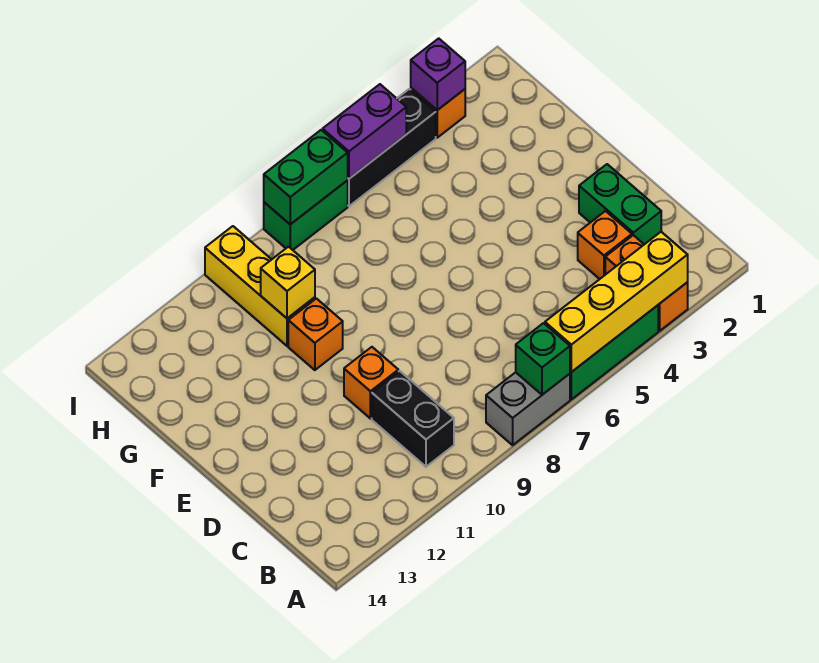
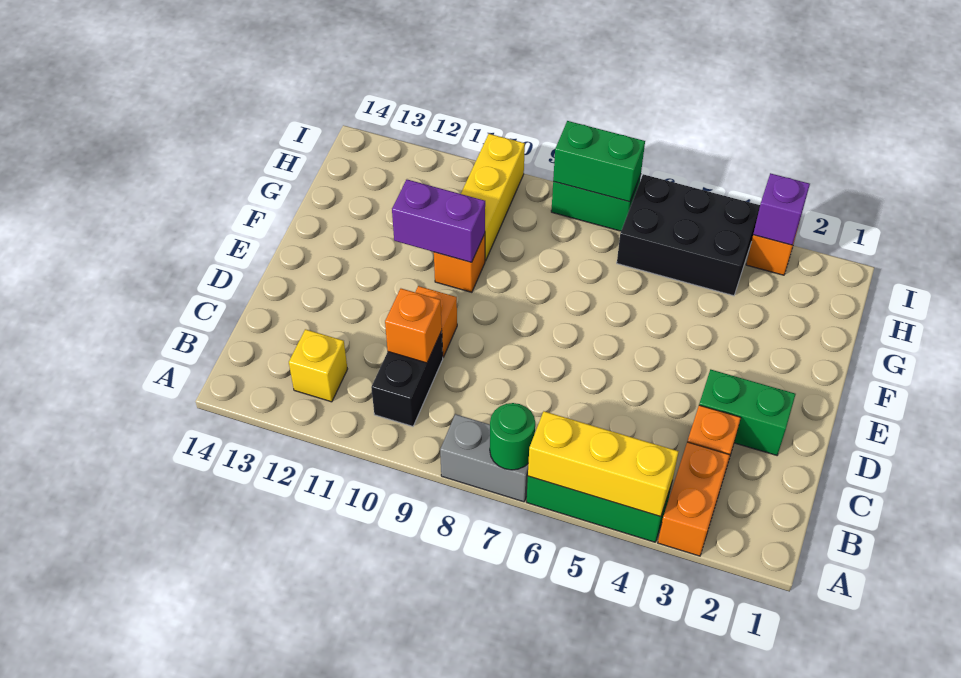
yellow brick A3:A6 level 2 -> yellow brick A4:A6 level 2
green brick A7 level 2 -> green round brick A7 level 2
green brick C2:D2 level 1 -> green brick D2:D3 level 1
none -> orange brick C10 level 2
yellow brick G10 level 2 -> yellow brick B12 level 1
black brick I4:I6 level 1 -> black brick H4:I6 level 1
purple brick I5:I6 level 2 -> purple brick F10:F11 level 2

